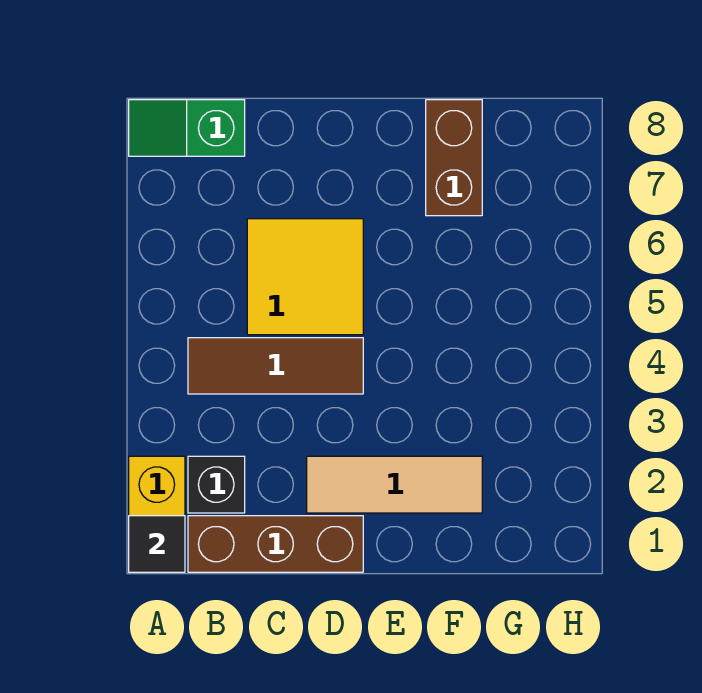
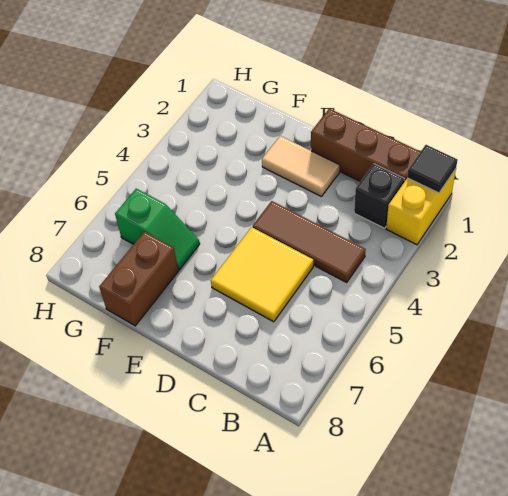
green slope A8:B8 level 1 top B -> green slope F6:G6 level 1 top G
tan tile D2:F2 level 1 -> tan tile D2:E2 level 1

